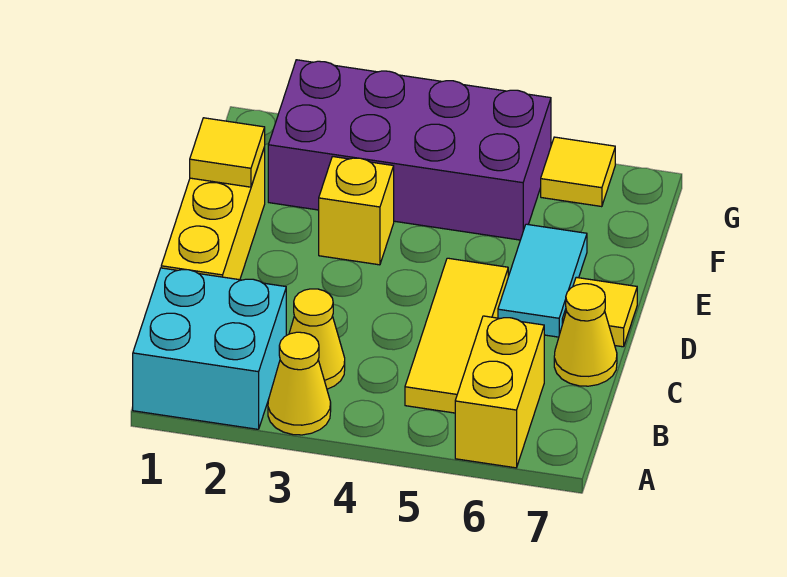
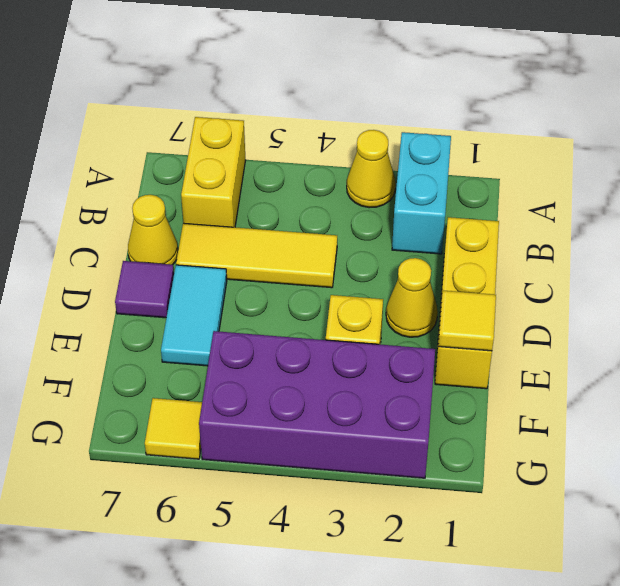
cyan brick A1:B2 level 1 -> cyan brick A2:B2 level 1
yellow cone B3 level 1 -> yellow cone D2 level 1
yellow tile B5:D5 level 1 -> yellow tile C4:C6 level 1
yellow tile D7 level 1 -> purple tile D7 level 1

